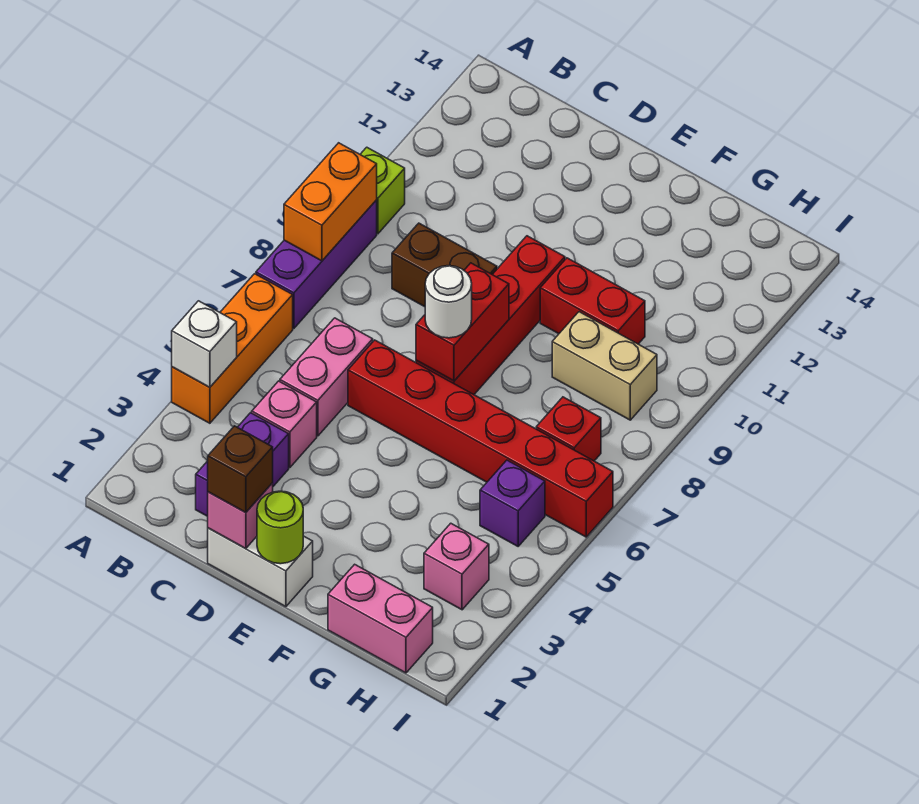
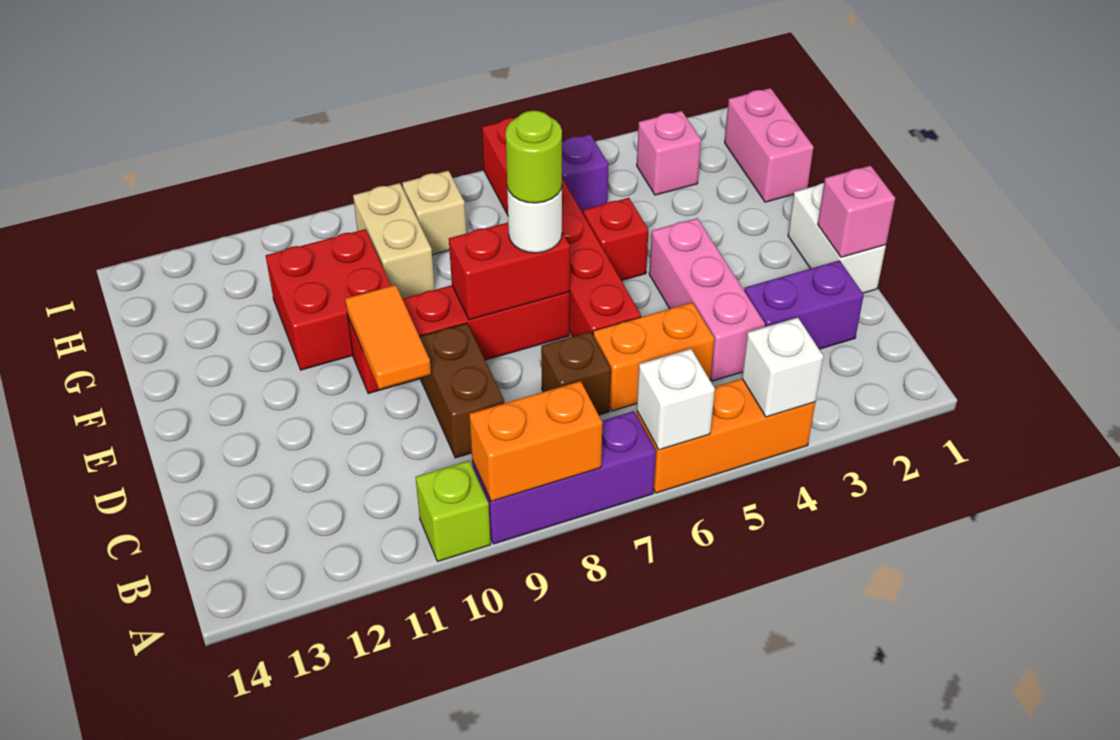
none -> white brick A6 level 2
pink brick C4 level 1 -> pink brick C4:E4 level 1
pink brick C5:C6 level 1 -> orange brick C5:C6 level 1
brown brick D1 level 3 -> brown brick C7 level 1
none -> orange tile D10:E10 level 2
lime round brick E1 level 2 -> lime round brick E7 level 4
red brick F10:G10 level 1 -> red brick F10:G11 level 1
red brick H7 level 1 -> red brick F5 level 1
none -> tan brick H8 level 1

